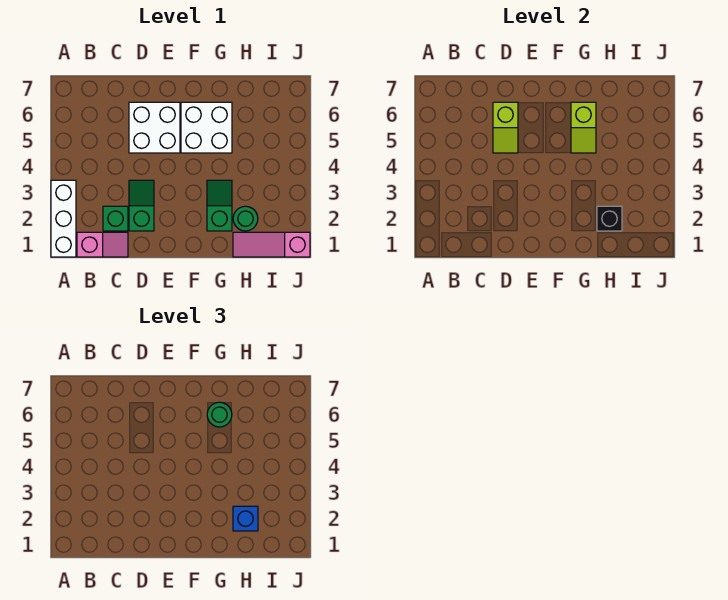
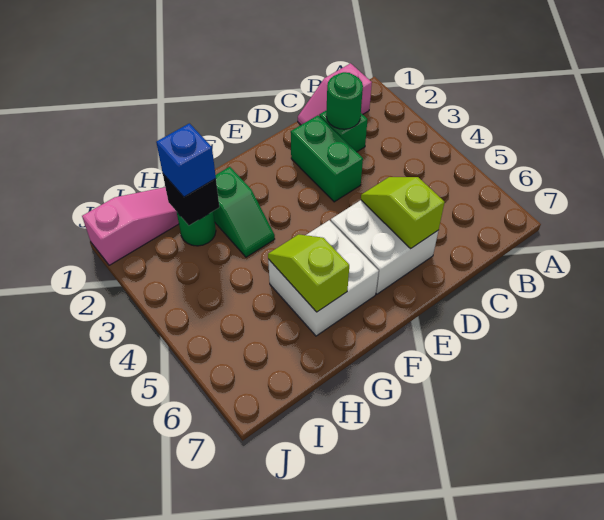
white brick A1:A3 level 1 -> none
green slope D2:D3 level 1 top 2 -> green brick D2:D3 level 1
green round brick G6 level 3 -> green round brick C2 level 2

